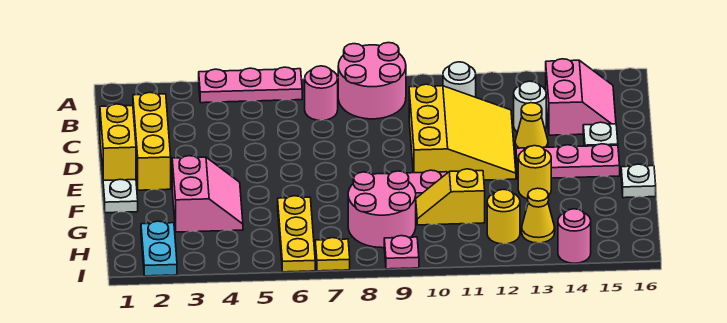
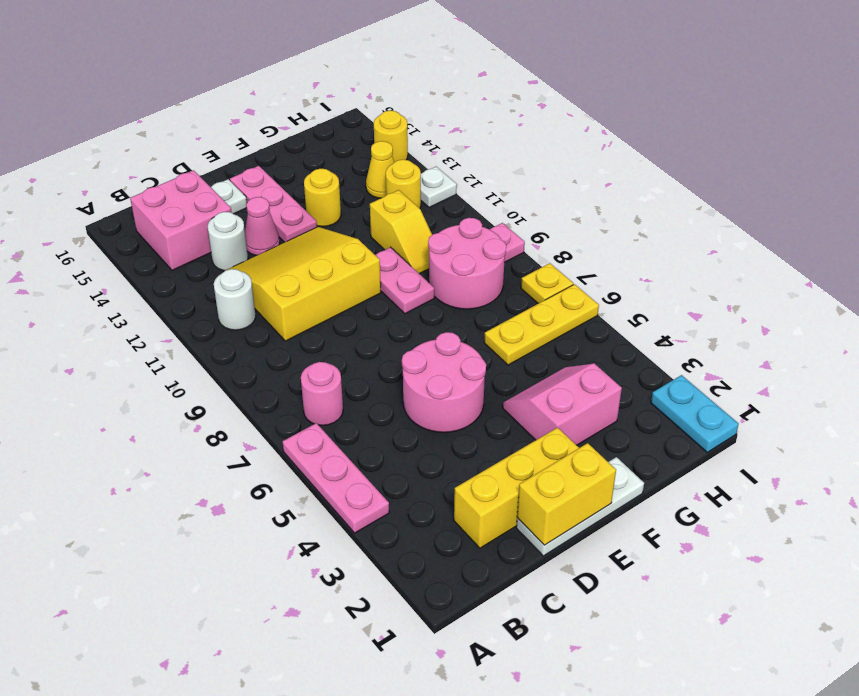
pink round brick A8:B9 level 1 -> pink round brick D5:E6 level 1
pink slope B14:C15 level 1 top 14 -> pink brick B14:C15 level 1
yellow cone D13 level 1 -> pink cone D13 level 1
white plate F16 level 1 -> white plate I12 level 1
cyan plate H2:I2 level 1 -> cyan plate I1:I2 level 1
pink round brick I14 level 1 -> yellow round brick I14 level 1

